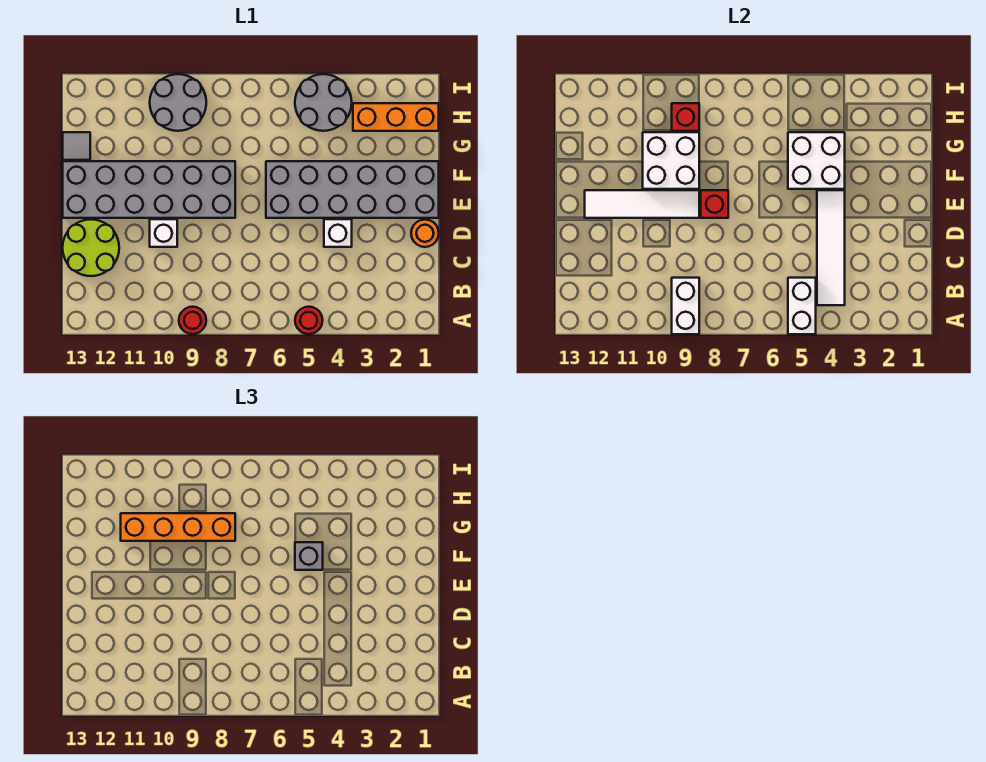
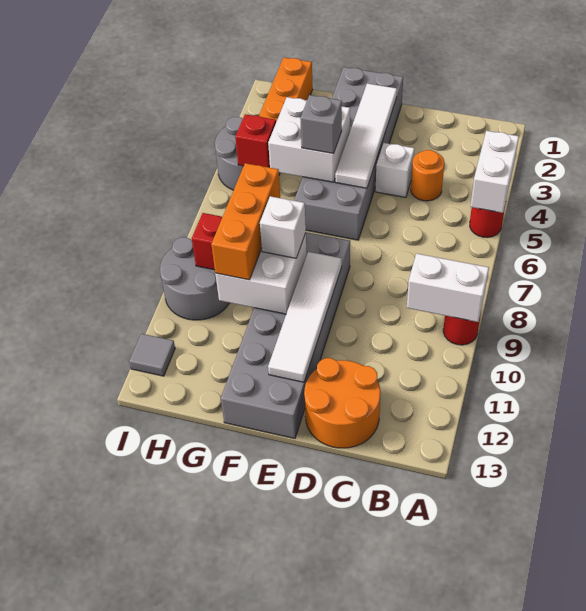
white brick A5:B5 level 2 -> white brick A4:A5 level 2
white tile B4:E4 level 2 -> white tile E2:E5 level 2
lime round brick C12:D13 level 1 -> orange round brick C12:D13 level 1
orange round brick D1 level 1 -> orange round brick C4 level 1
white brick D10 level 1 -> white brick F9 level 3
red brick E8 level 2 -> red brick H5 level 2
orange brick G8:G11 level 3 -> orange brick G8:G10 level 3
grey tile G13 level 1 -> grey tile I12 level 1

